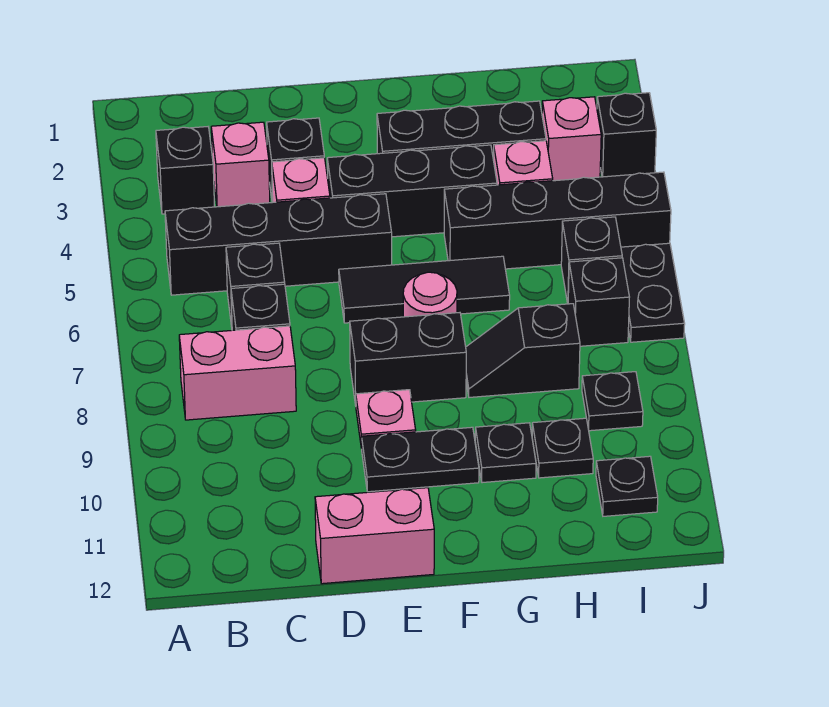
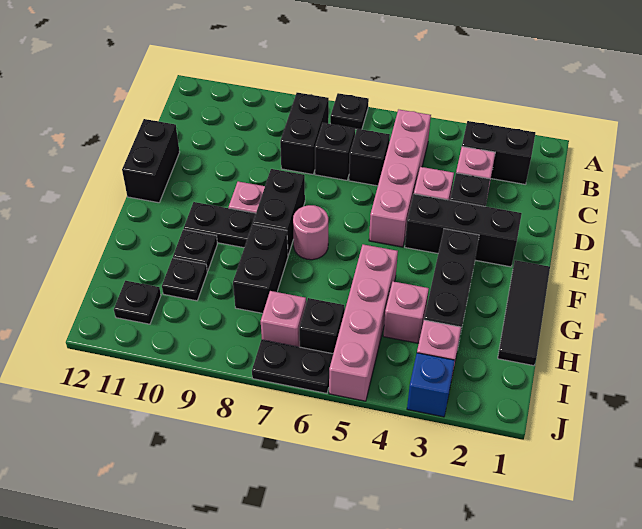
black brick B3 level 1 -> black brick B2:B3 level 1
black brick B5:E5 level 1 -> pink brick B5:E5 level 1
pink brick B8:C8 level 1 -> black brick B8:C8 level 1
pink brick D12:E12 level 1 -> black brick D12:E12 level 1
black brick E4:G4 level 1 -> black brick E2:E4 level 1
black tile E6:G6 level 1 -> black tile F1:H1 level 1
black plate E10:F10 level 1 -> black plate F9:F10 level 1
black brick G5:J5 level 1 -> pink brick G5:J5 level 1
black slope G8:H8 level 1 top H -> black brick G8:H8 level 1
black brick I7 level 1 -> pink brick I7 level 1
black plate I9 level 1 -> black plate A7 level 1
black brick J3 level 1 -> blue brick J3 level 1

